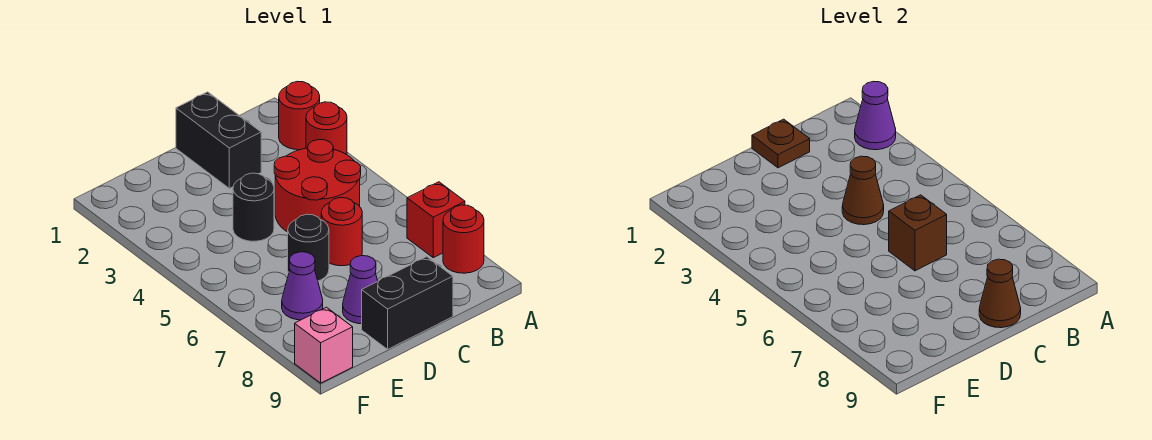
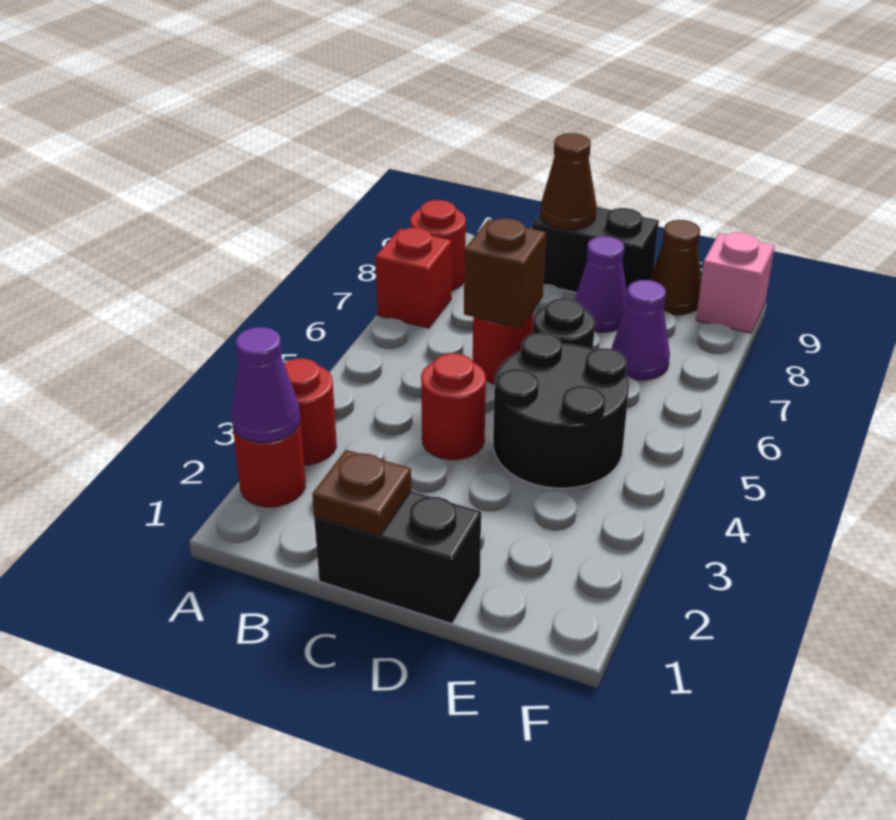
red round brick B4:C5 level 1 -> red round brick C4 level 1
black brick C1:C2 level 1 -> black brick C1:D1 level 1
brown cone C4 level 2 -> brown cone E9 level 1
black round brick D4 level 1 -> black round brick D4:E5 level 1

